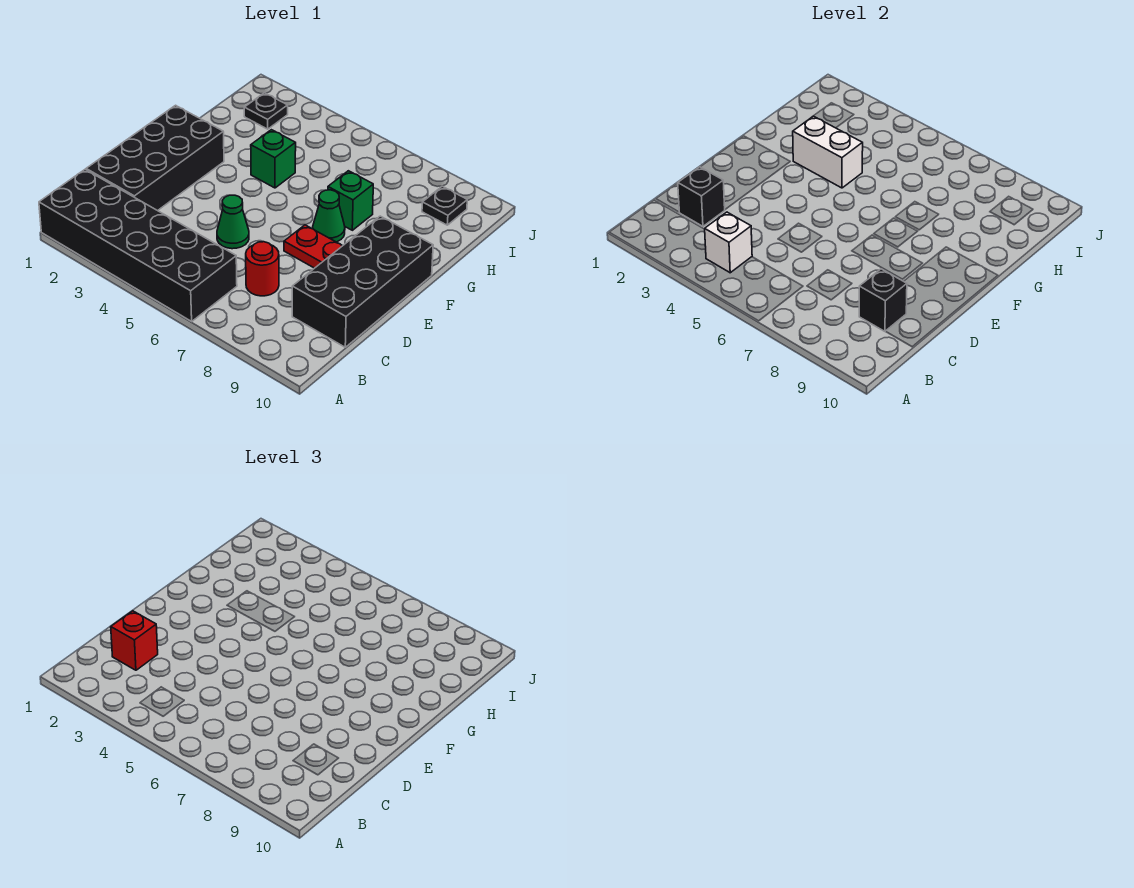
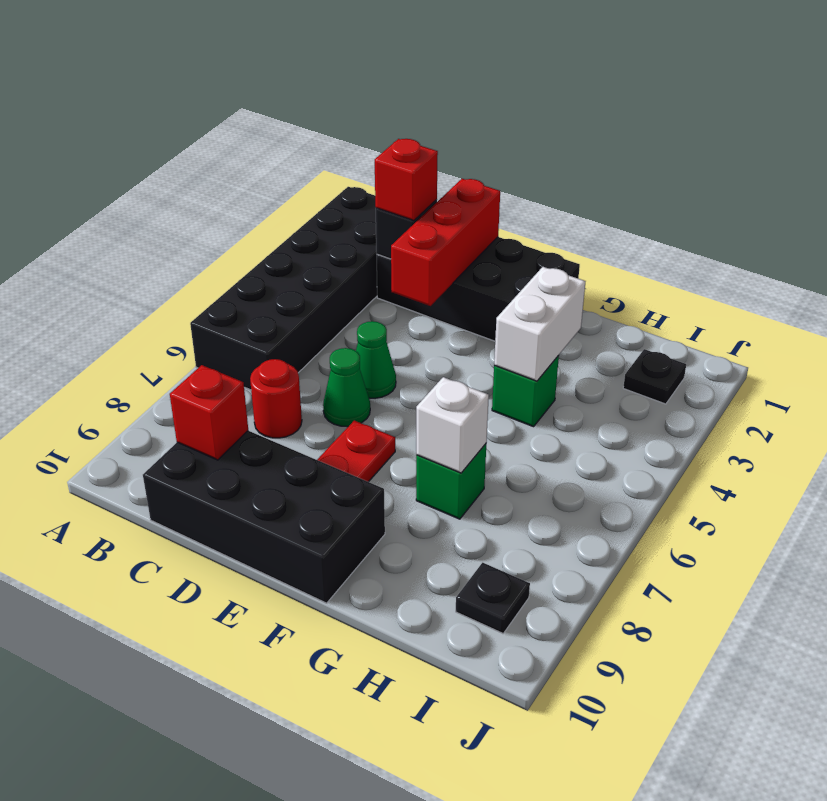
white brick B4 level 2 -> white brick G7 level 2
black brick C9 level 2 -> red brick C9 level 2
none -> red brick D1:D3 level 2
green cone F7 level 1 -> green cone D6 level 1

